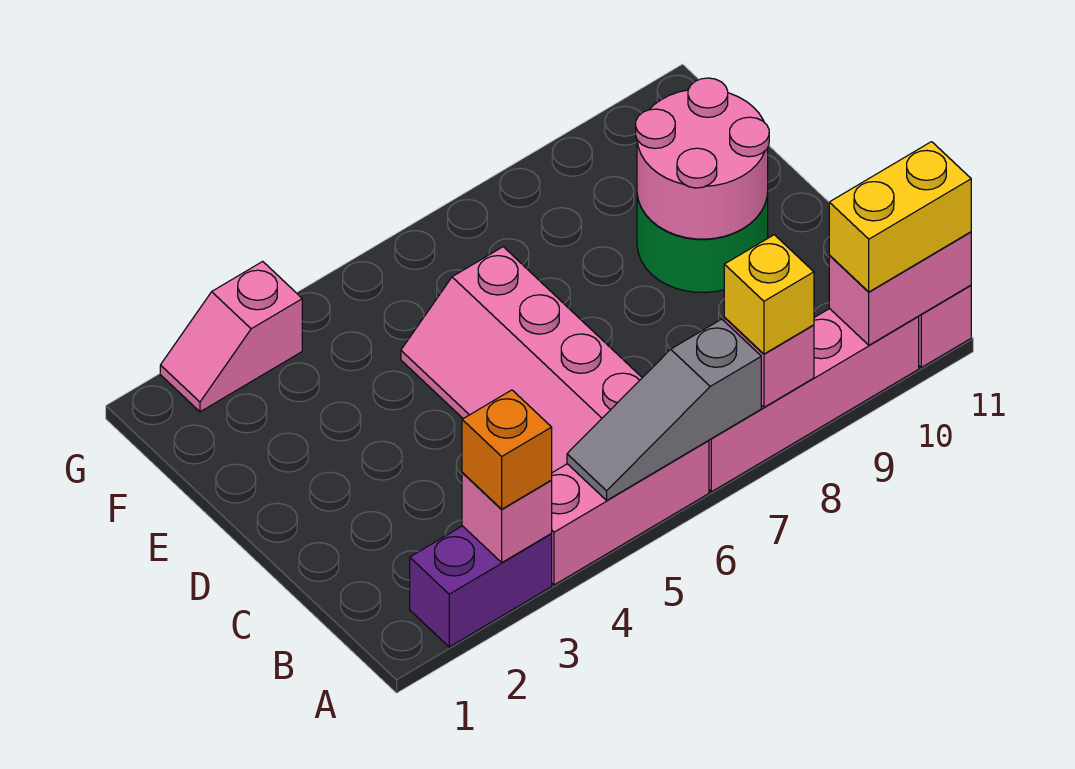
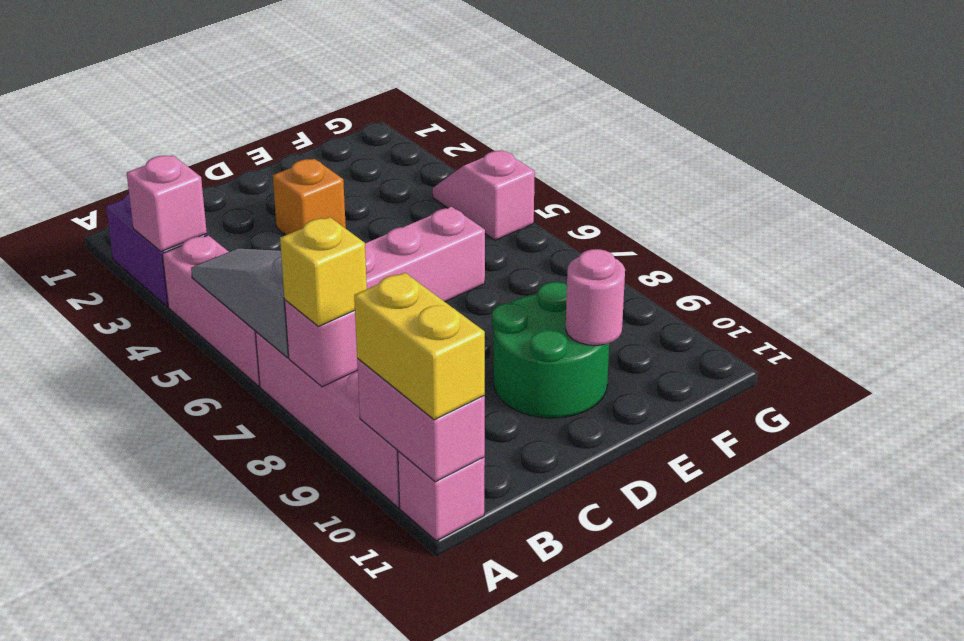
orange brick A3 level 3 -> orange brick D3 level 1
pink round brick D9:E10 level 2 -> pink round brick E10 level 2
pink slope G2:G3 level 1 top 3 -> pink slope G4:G5 level 1 top 5

